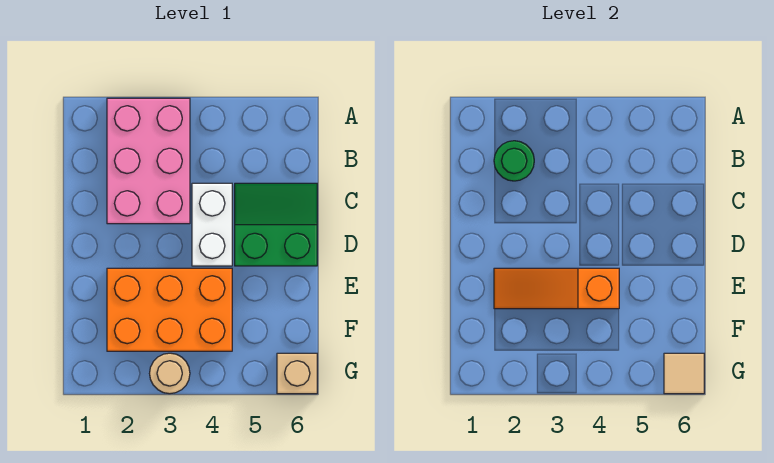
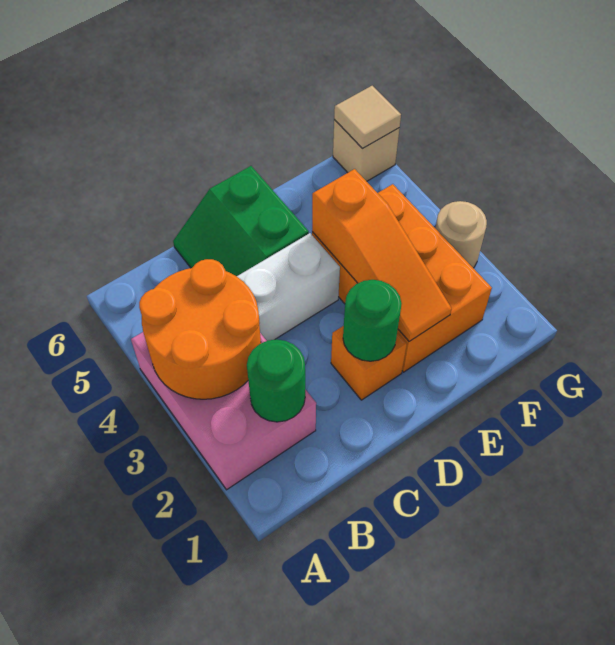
pink brick A2:C3 level 1 -> pink brick A2:B4 level 1
none -> orange round brick A3:B4 level 2
none -> orange brick D2 level 1
none -> green round brick D2 level 2

